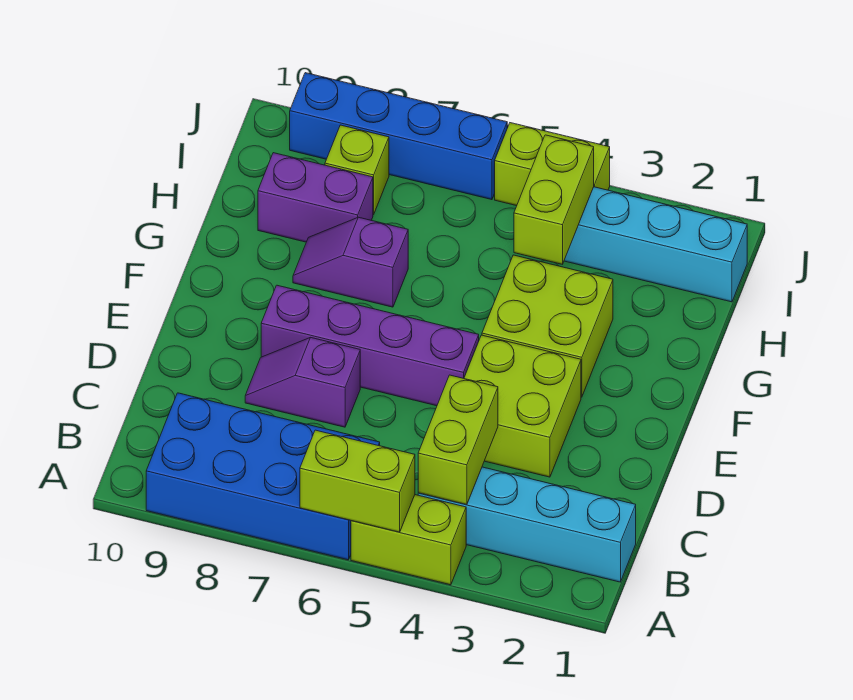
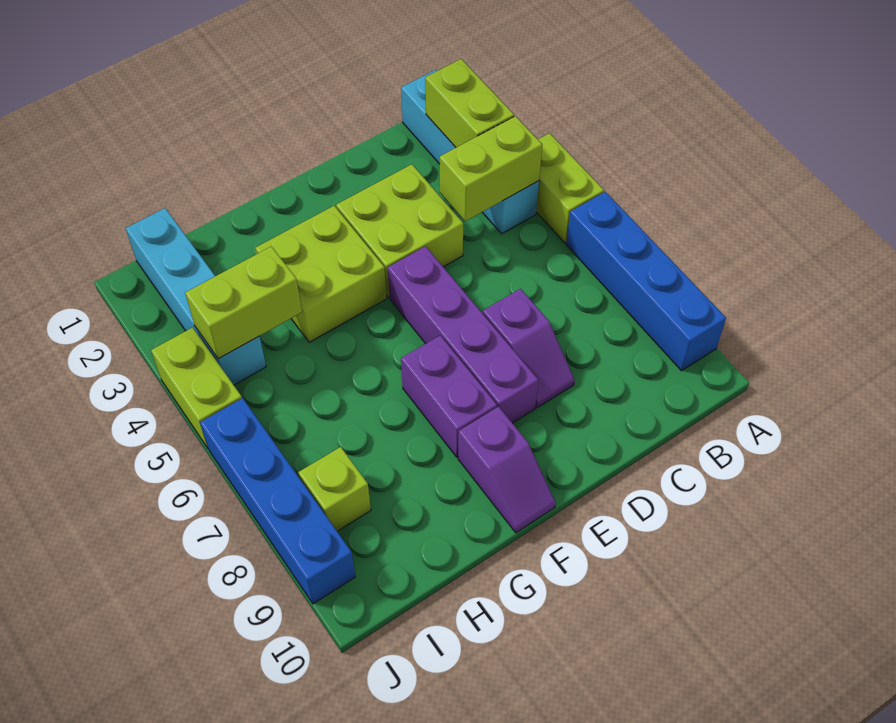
lime brick A5:A6 level 2 -> lime brick B2:B3 level 2
blue brick A6:B9 level 1 -> blue brick A6:A9 level 1
purple slope G7:G8 level 1 top 7 -> purple slope F9:F10 level 1 top 9
purple brick H8:H9 level 1 -> purple brick F7:F8 level 1

